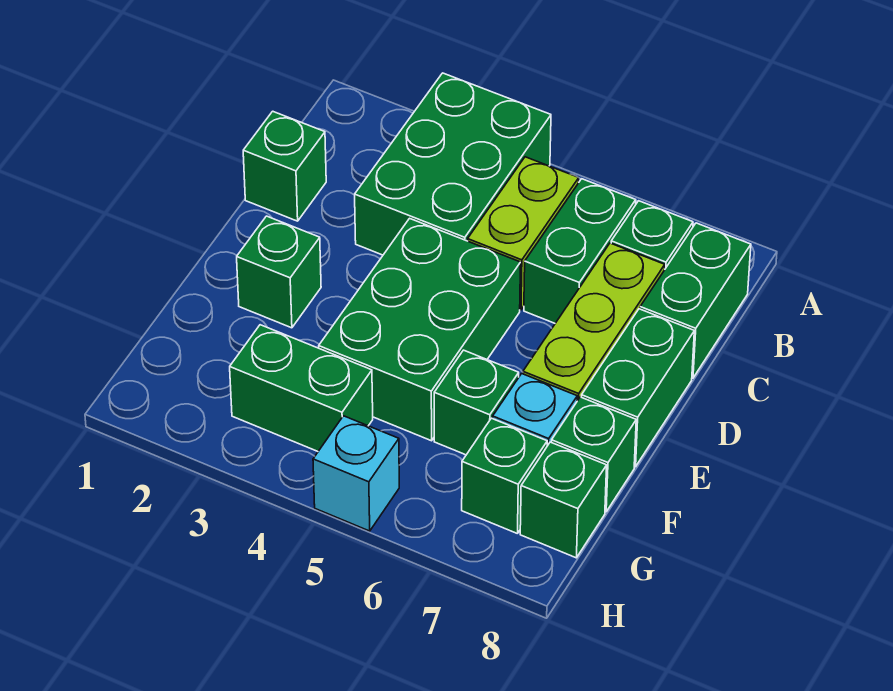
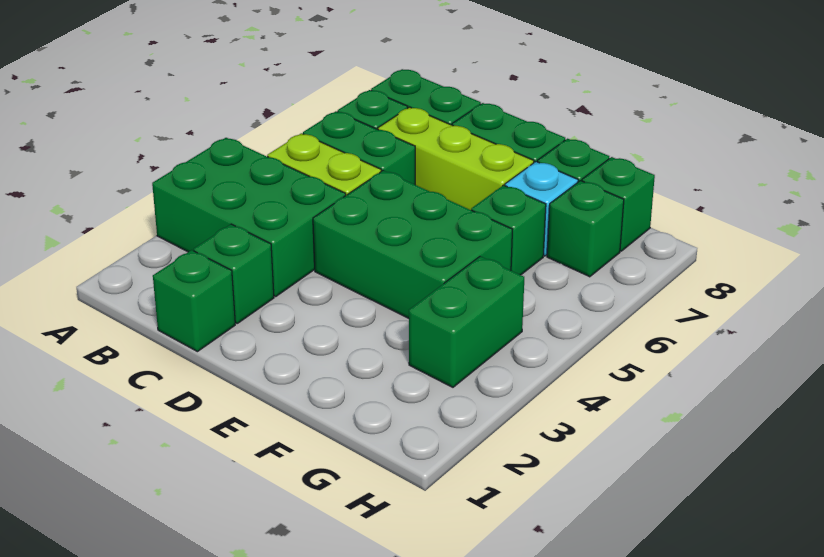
green brick E2 level 1 -> green brick C2 level 1
cyan brick H5 level 1 -> none

